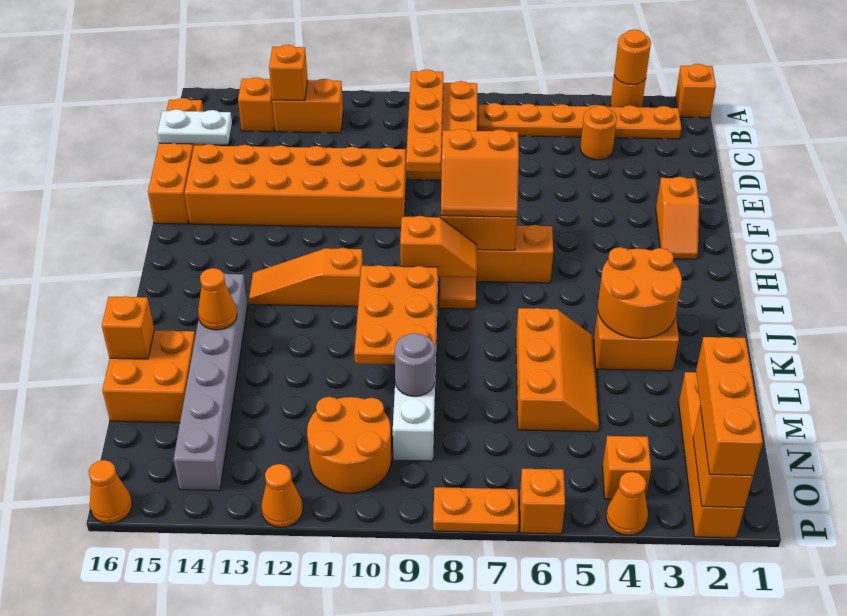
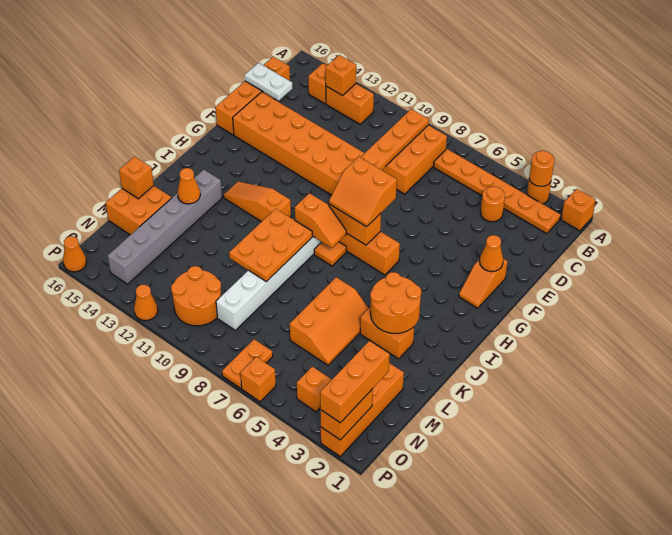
grey round brick M9 level 2 -> none
orange cone P4 level 1 -> orange cone F2 level 2
orange plate P7:P8 level 1 -> orange plate O7:P7 level 1

